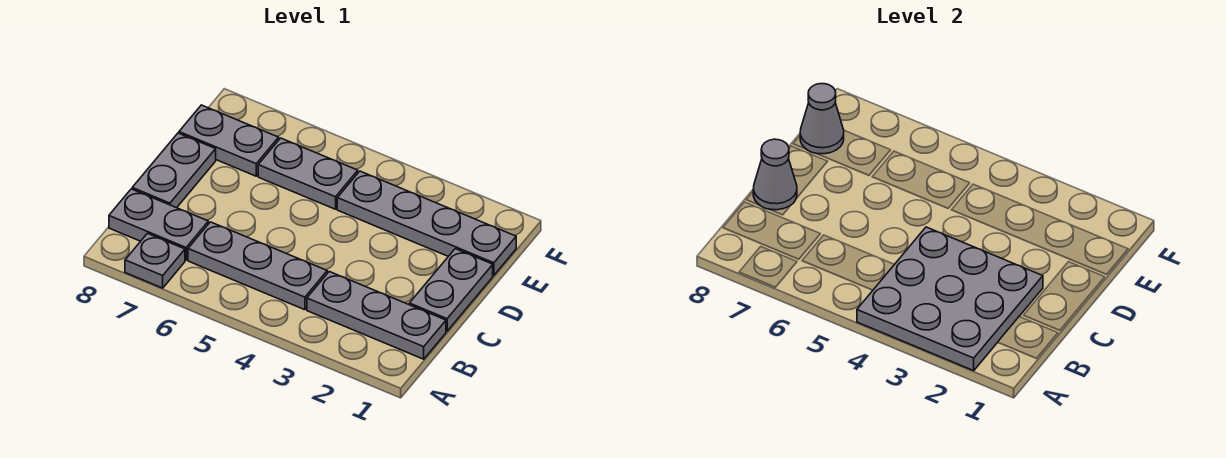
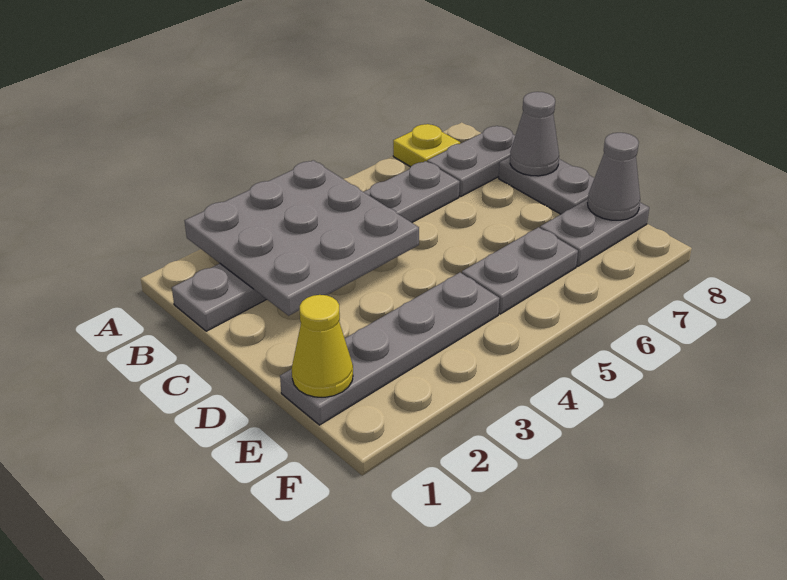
grey plate A7 level 1 -> yellow plate A7 level 1
grey plate C1:D1 level 1 -> none
none -> yellow cone E1 level 2

